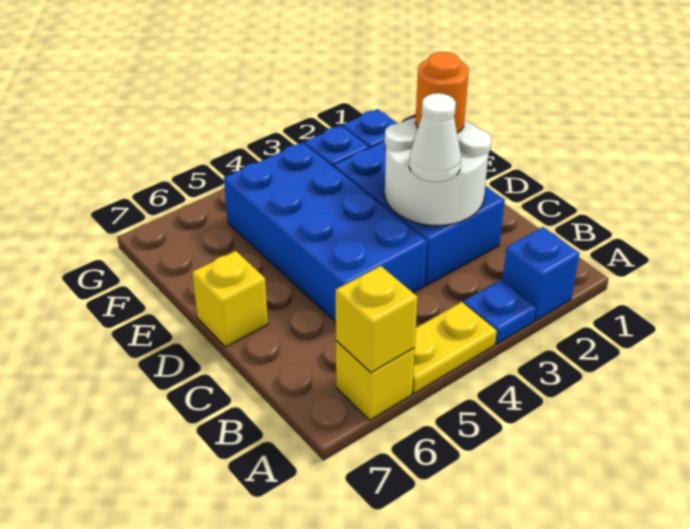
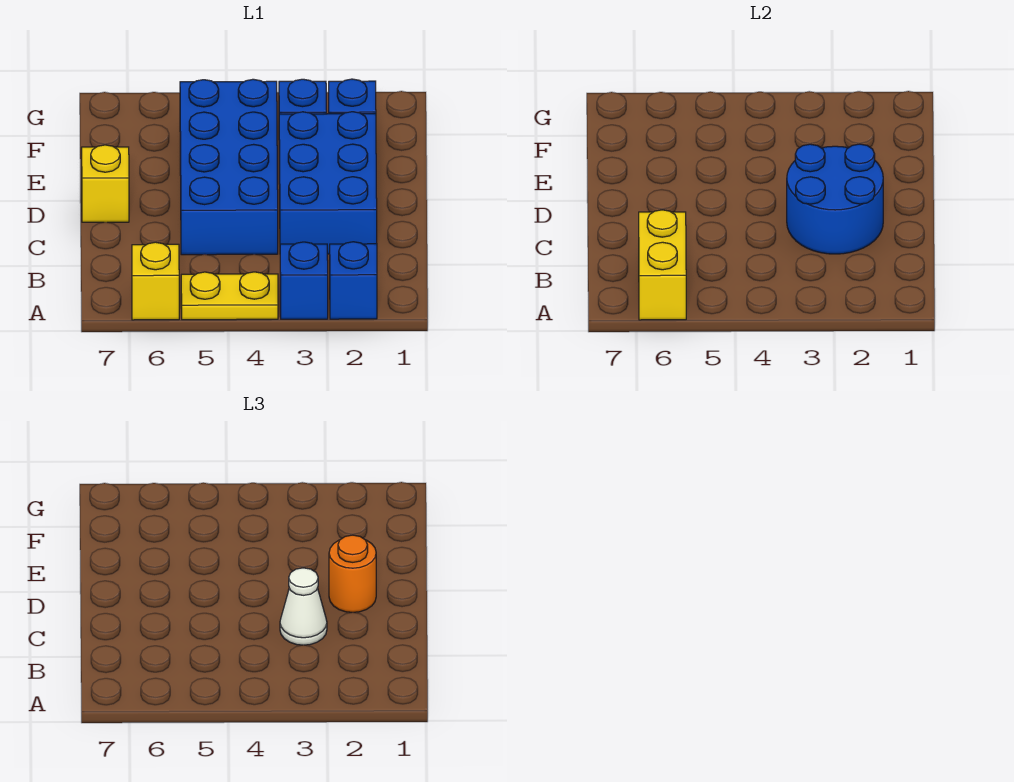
blue plate A3 level 1 -> blue brick A3 level 1
yellow brick A6 level 2 -> yellow brick A6:B6 level 2
white round brick C2:D3 level 2 -> blue round brick C2:D3 level 2

